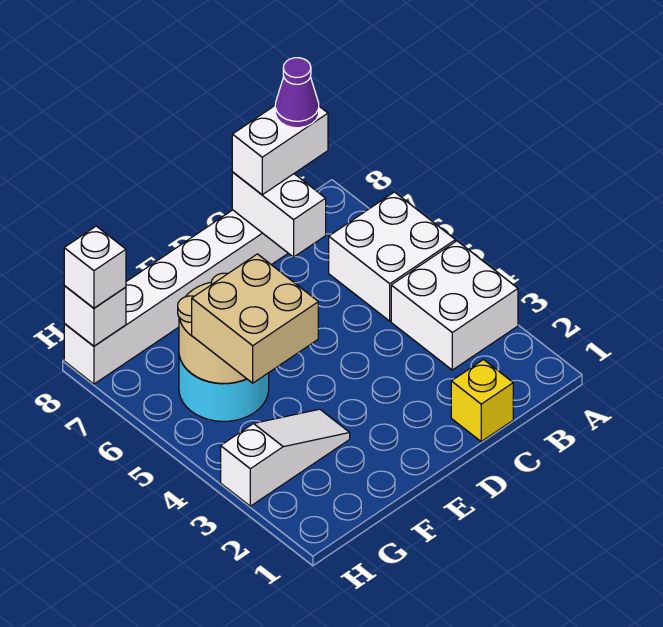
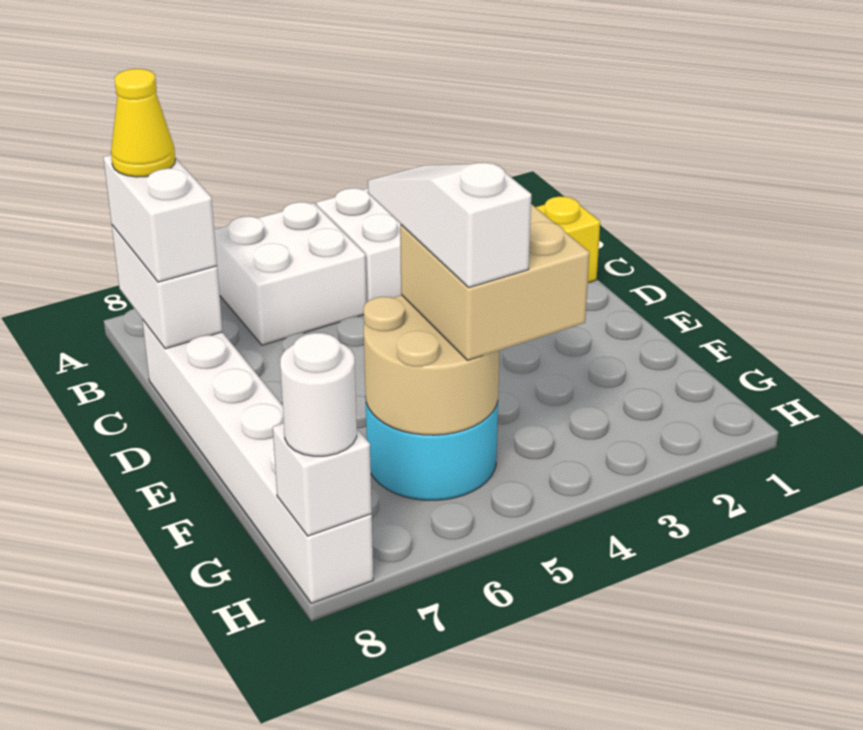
purple cone B8 level 4 -> yellow cone B8 level 4
white brick C7:C8 level 2 -> white brick B8:C8 level 2
white slope F3:H3 level 1 top H -> white slope E5:G5 level 4 top G
white brick H8 level 3 -> white round brick H8 level 3

